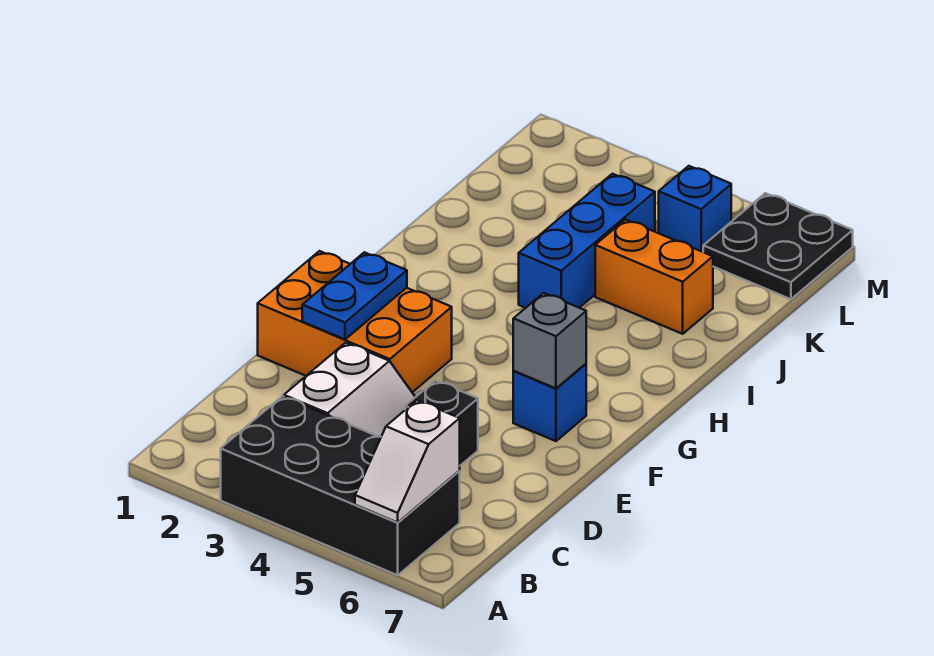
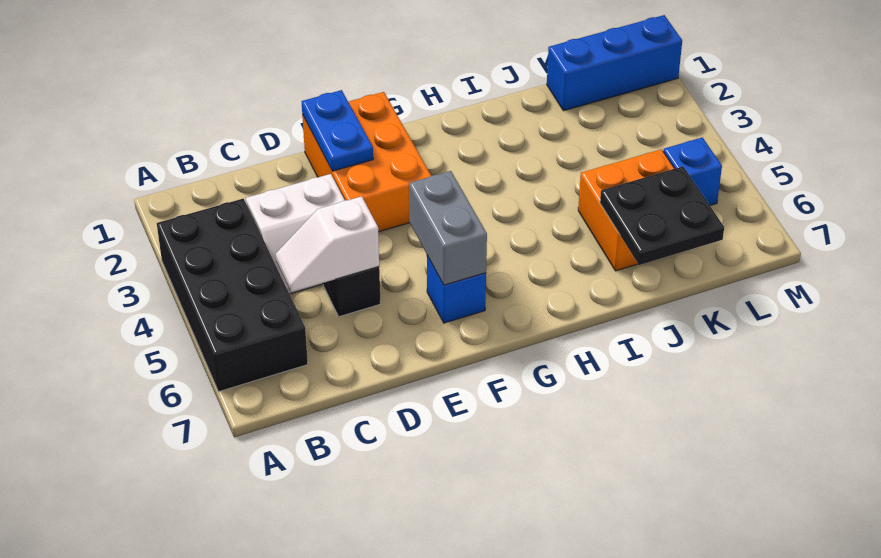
white slope A6:B6 level 2 top B -> white slope C5:D5 level 2 top D
blue plate E2:F2 level 2 -> blue plate E1:E2 level 2
grey brick F6 level 2 -> grey brick F5:F6 level 2
blue brick I4:K4 level 1 -> blue brick K1:M1 level 1
orange brick J5:J6 level 1 -> orange brick J5:K6 level 1
black plate L6:M7 level 1 -> black plate J6:K7 level 2

